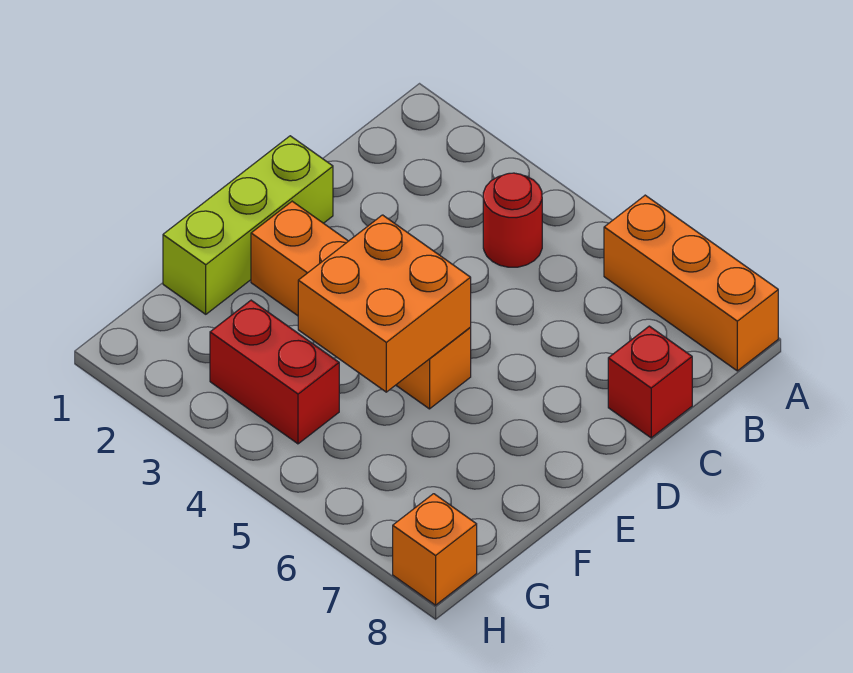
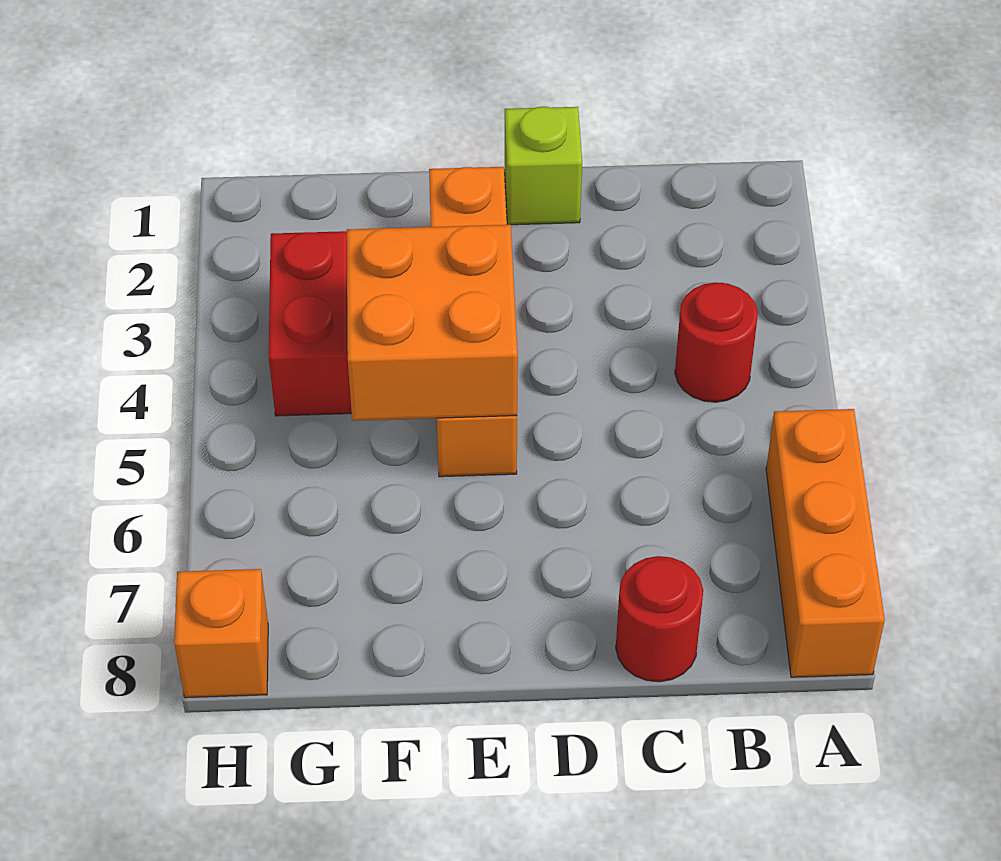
red brick C8 level 1 -> red round brick C8 level 1
lime brick D1:F1 level 1 -> lime brick D1 level 1

